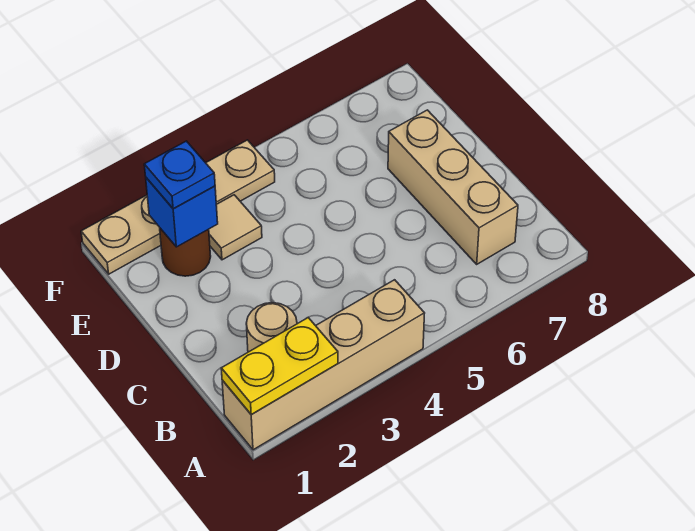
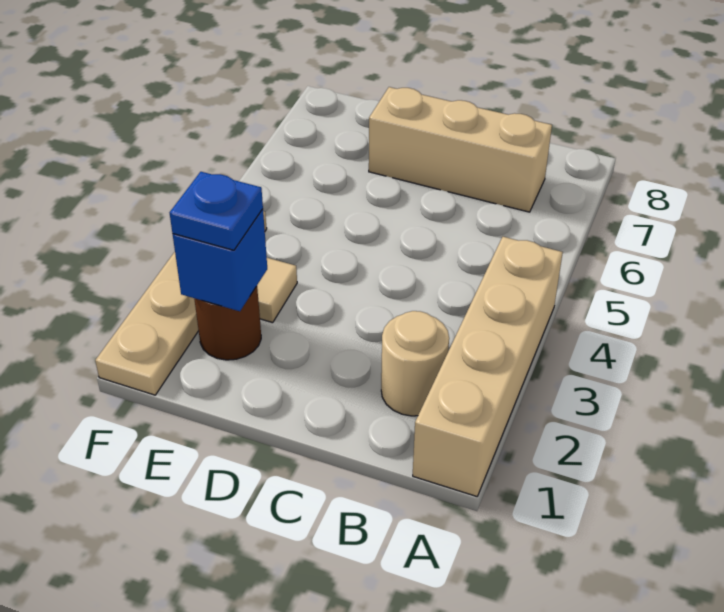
yellow plate A1:A2 level 2 -> none

